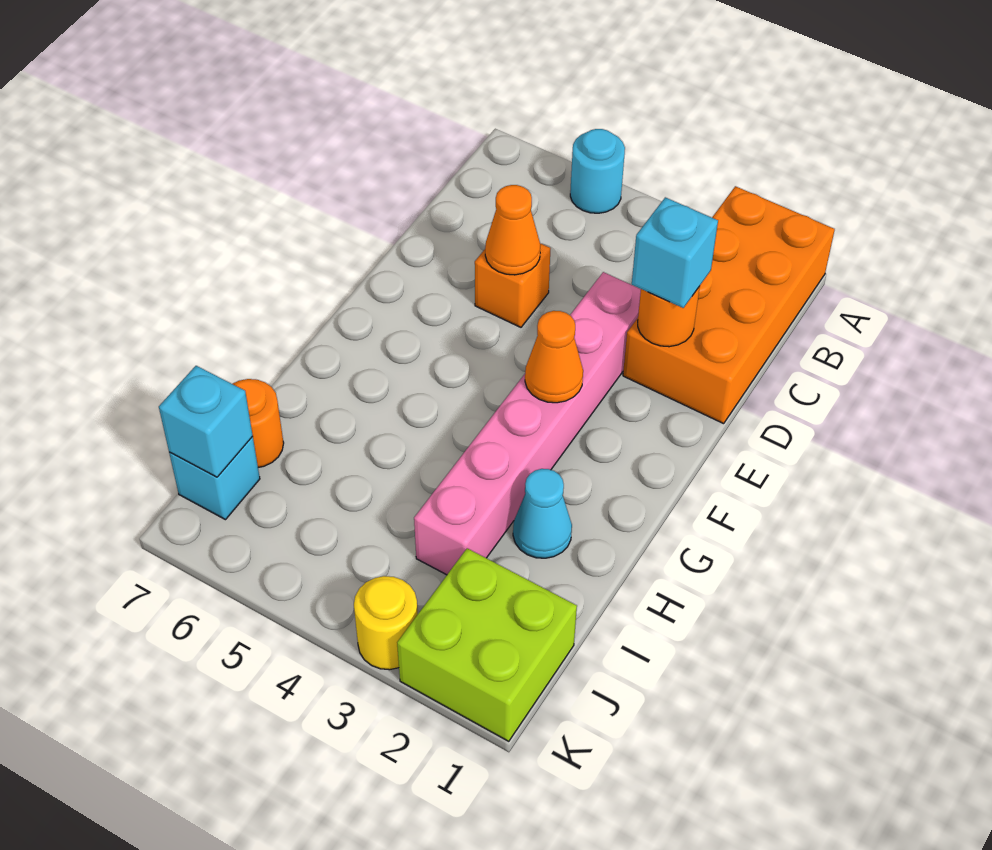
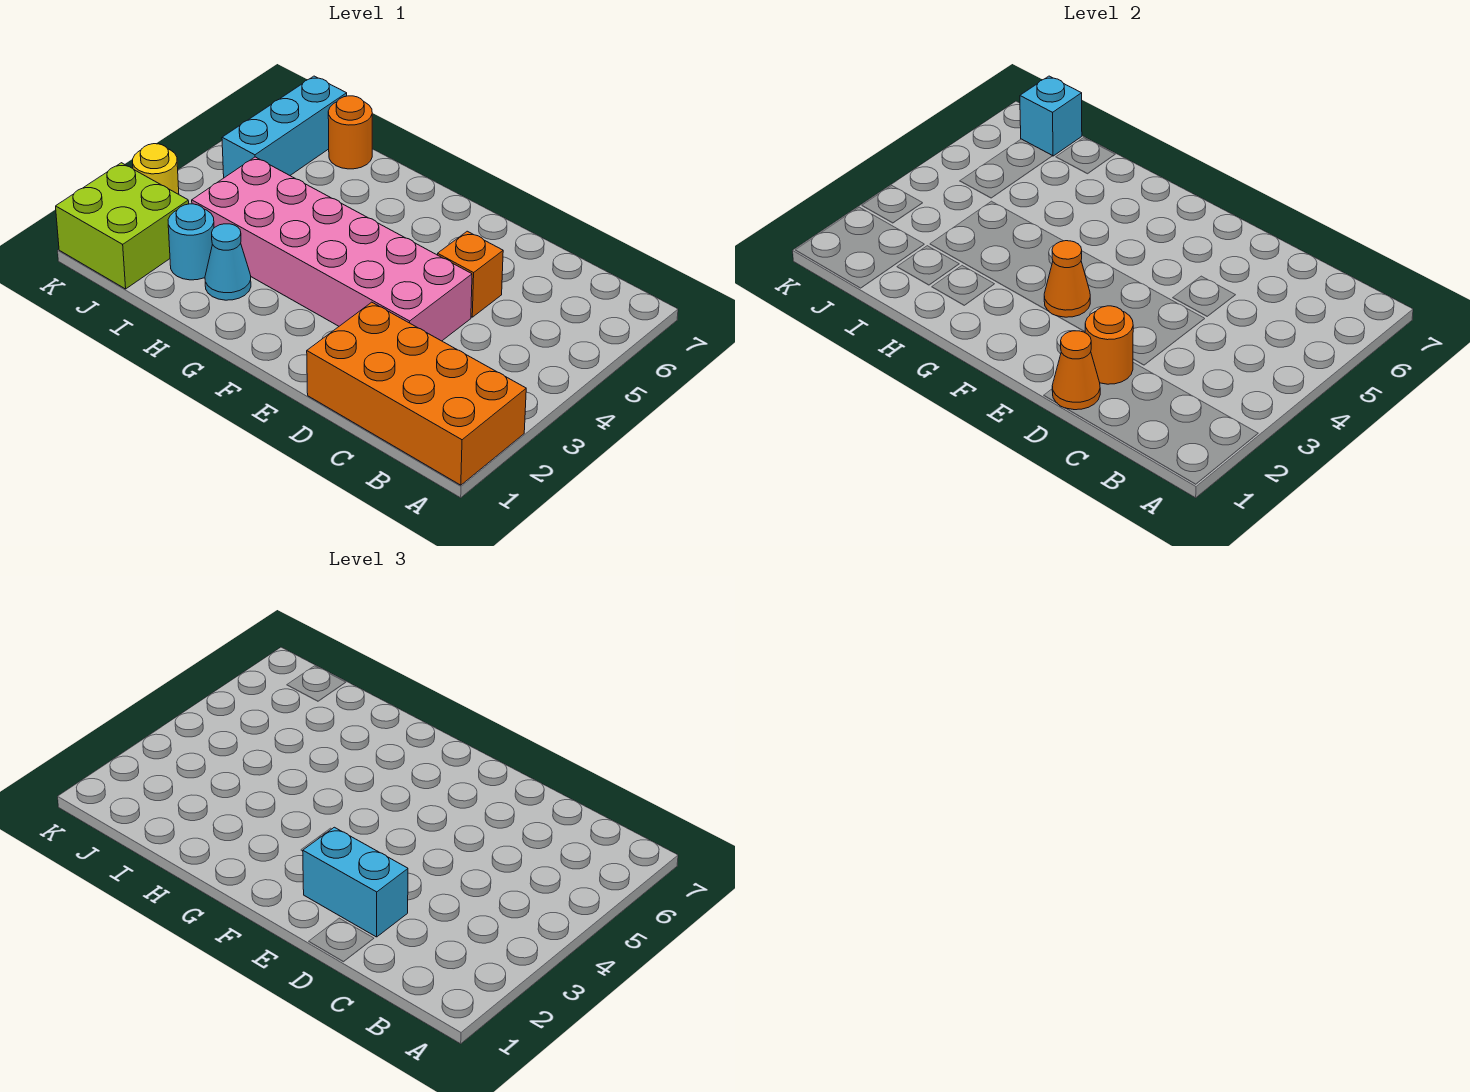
cyan round brick A5 level 1 -> cyan round brick I2 level 1
cyan brick D2 level 3 -> cyan brick D2:E2 level 3
pink brick D3:I3 level 1 -> pink brick D3:I4 level 1
orange cone D5 level 2 -> orange cone D1 level 2
cyan brick J7 level 1 -> cyan brick J5:J7 level 1

